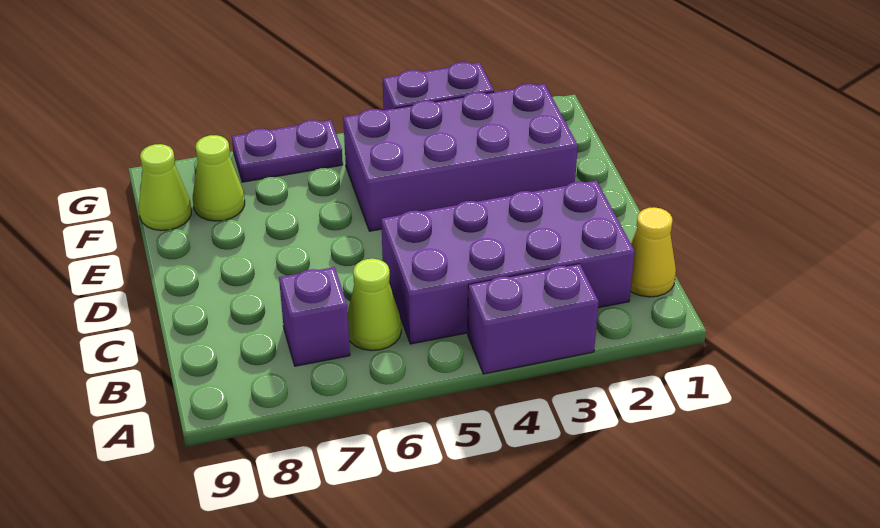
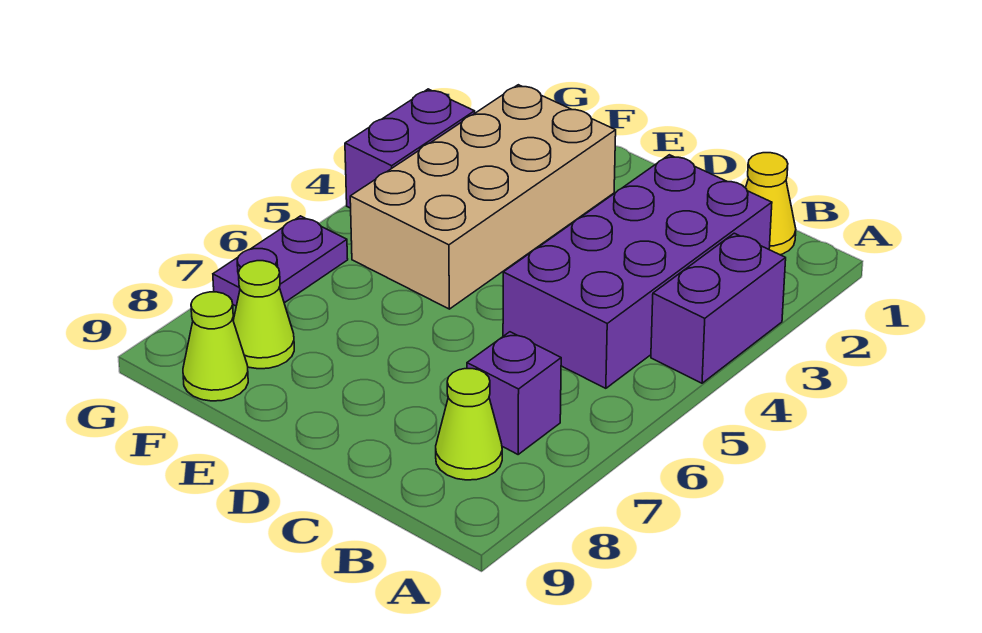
lime cone B6 level 1 -> lime cone B8 level 1
purple brick E2:F5 level 1 -> tan brick E2:F5 level 1

